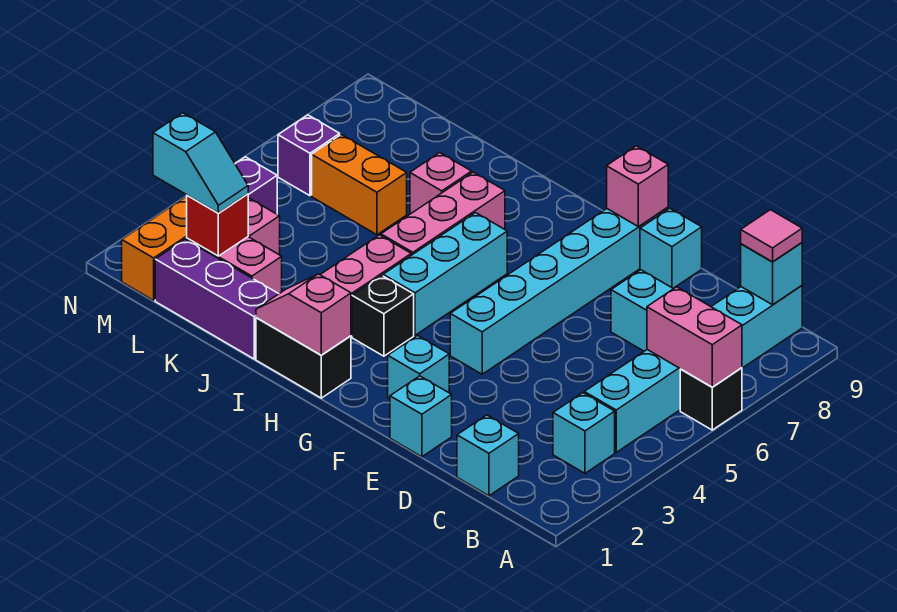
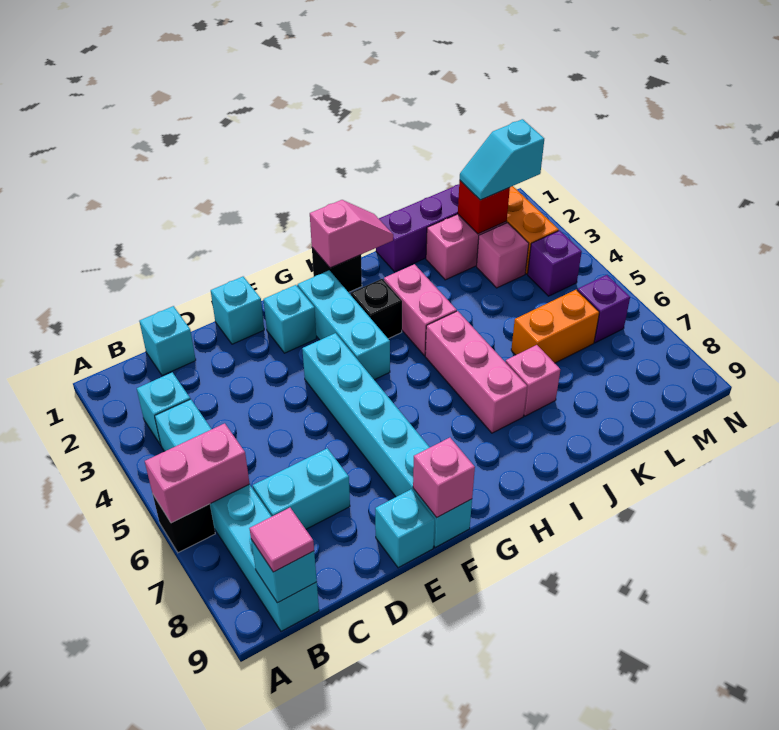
black brick H1:I1 level 1 -> black brick H1 level 1
cyan brick H4:H6 level 1 -> cyan brick G2:G4 level 1

